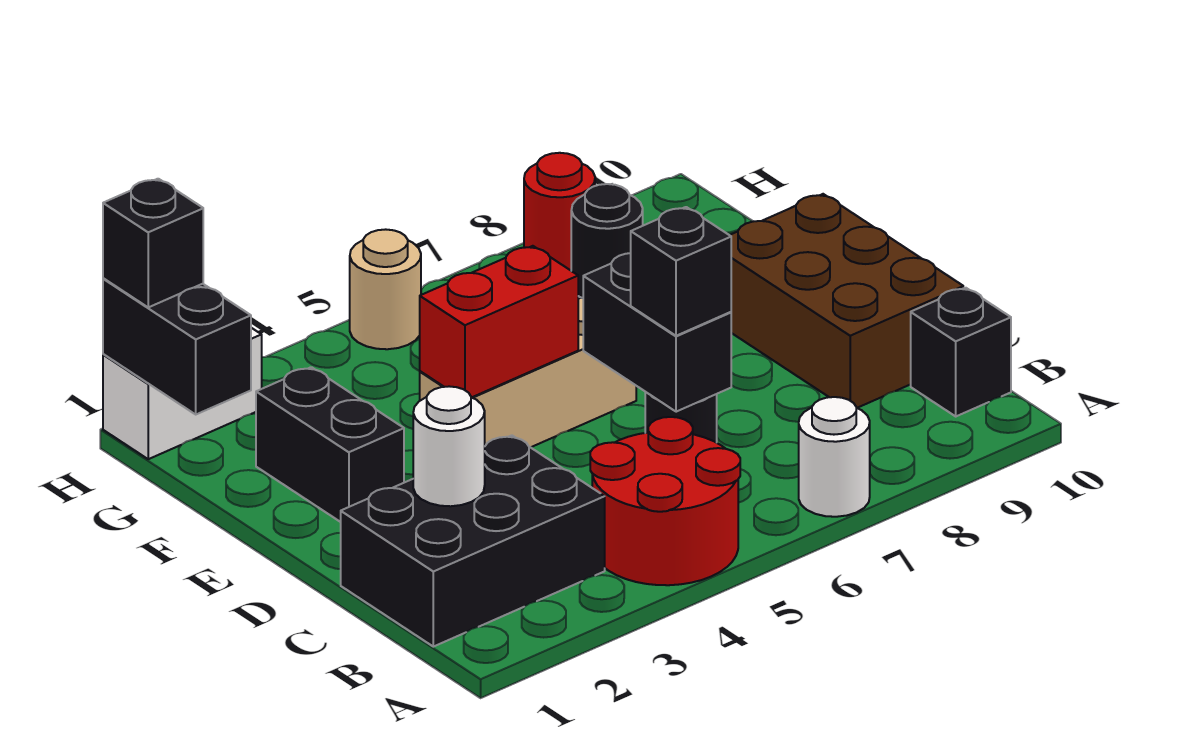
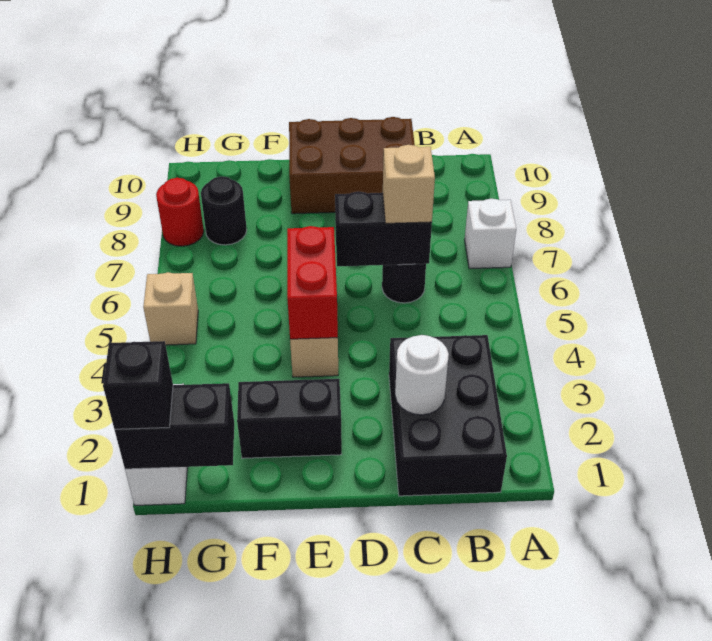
red round brick A4:B5 level 1 -> none
white round brick A7 level 1 -> white brick A7 level 1
black brick B10 level 1 -> none
black brick C6 level 3 -> tan brick C6 level 3
tan round brick H5 level 1 -> tan brick H5 level 1

